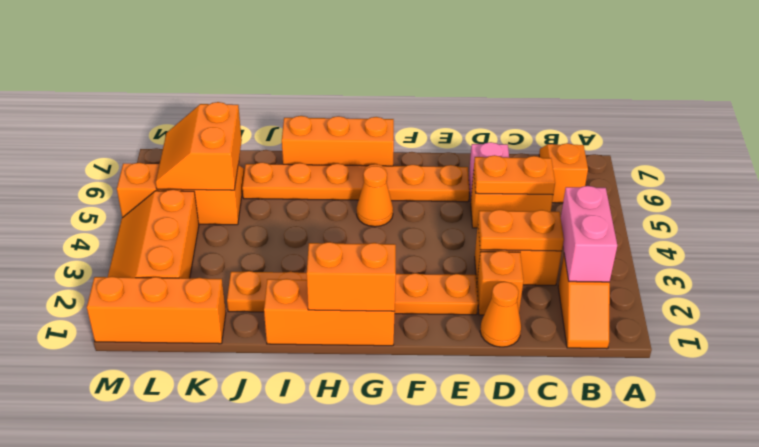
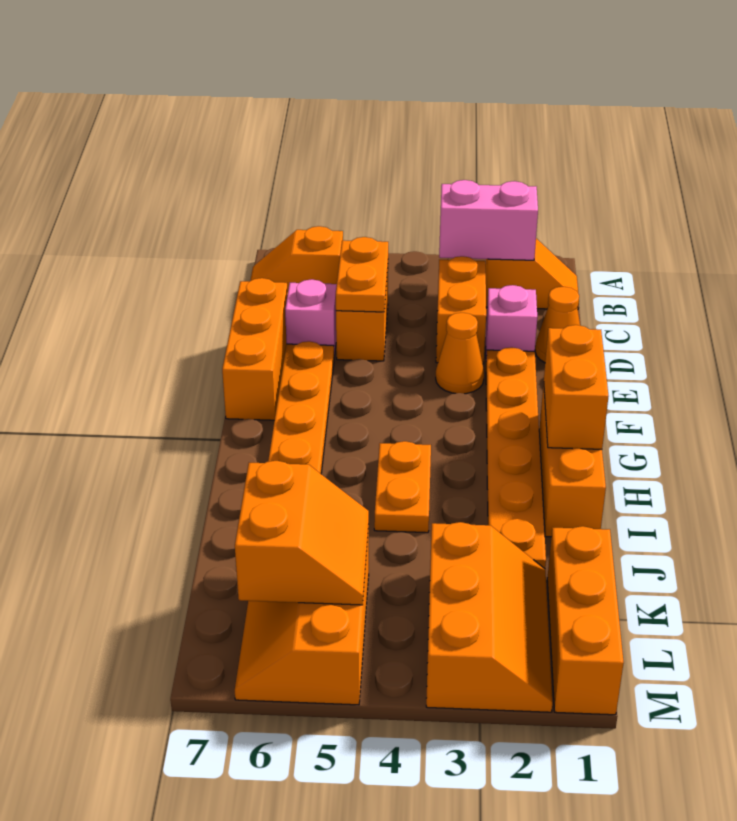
orange plate C3:D3 level 2 -> orange plate H4:I4 level 1
orange brick D2 level 1 -> pink brick D2 level 1
orange cone G5 level 1 -> orange cone E3 level 1
orange brick G7:I7 level 1 -> orange brick D7:F7 level 1
orange slope K5:L6 level 2 top K -> orange slope K5:L6 level 2 top 6
orange slope L2:M4 level 1 top L -> orange slope K2:M3 level 1 top 3

